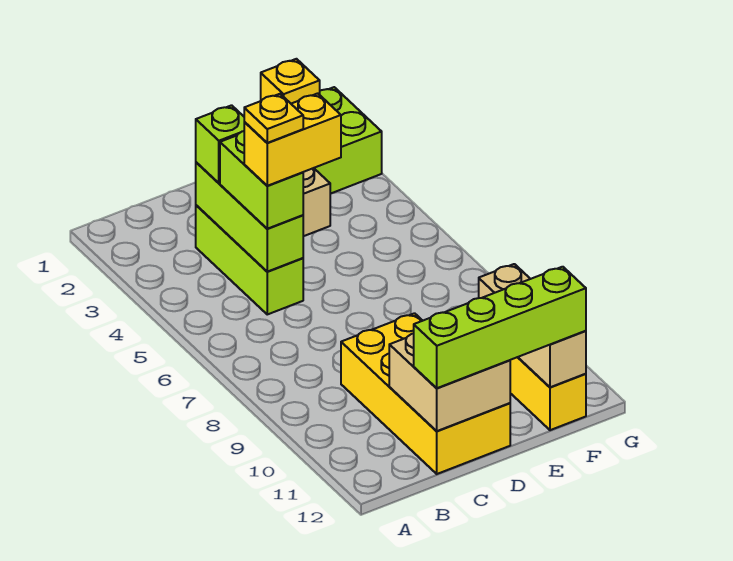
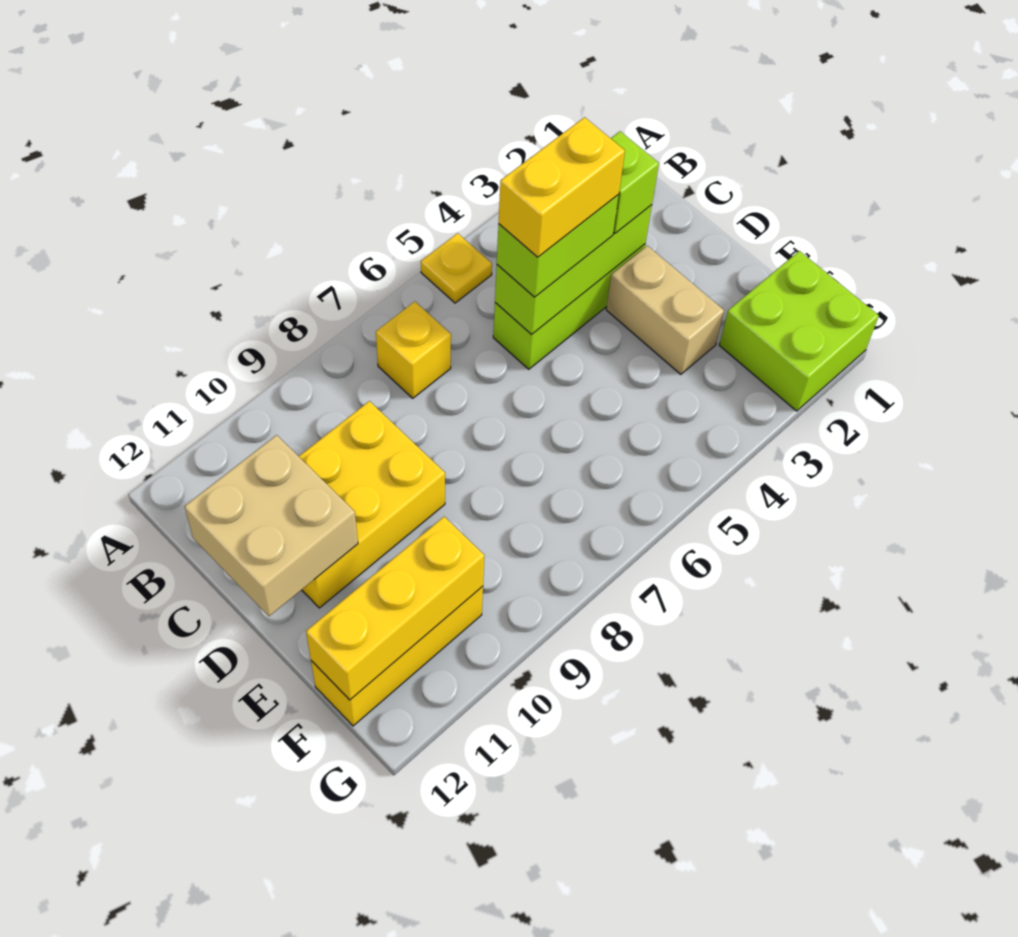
yellow brick C5:D5 level 4 -> yellow brick C4:C5 level 4
yellow plate C5 level 5 -> yellow plate A5 level 1
yellow brick C9:D12 level 1 -> yellow brick C9:D11 level 1
lime brick C12:F12 level 3 -> none
yellow brick F1 level 2 -> yellow brick B7 level 1
tan brick F10:F12 level 2 -> yellow brick F10:F12 level 2

